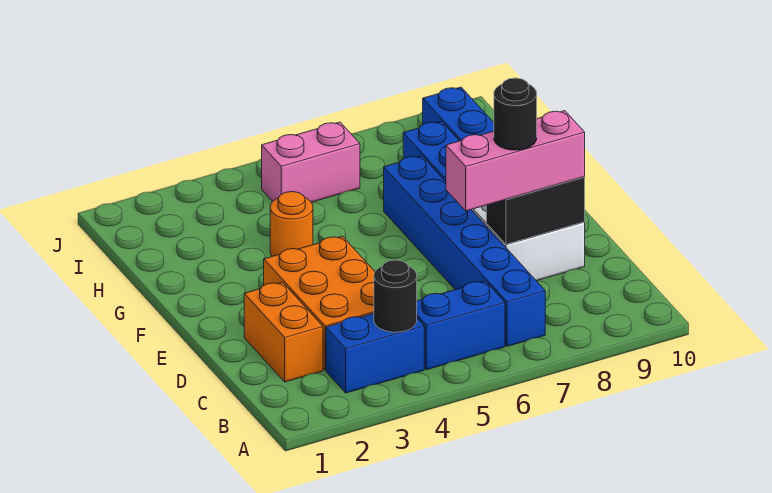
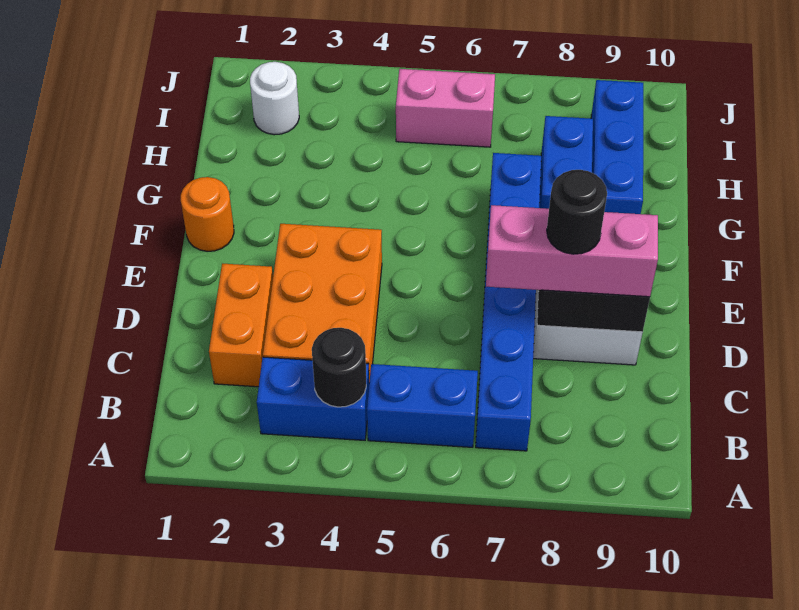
orange round brick G4 level 1 -> orange round brick F1 level 1
none -> white round brick I2 level 1

